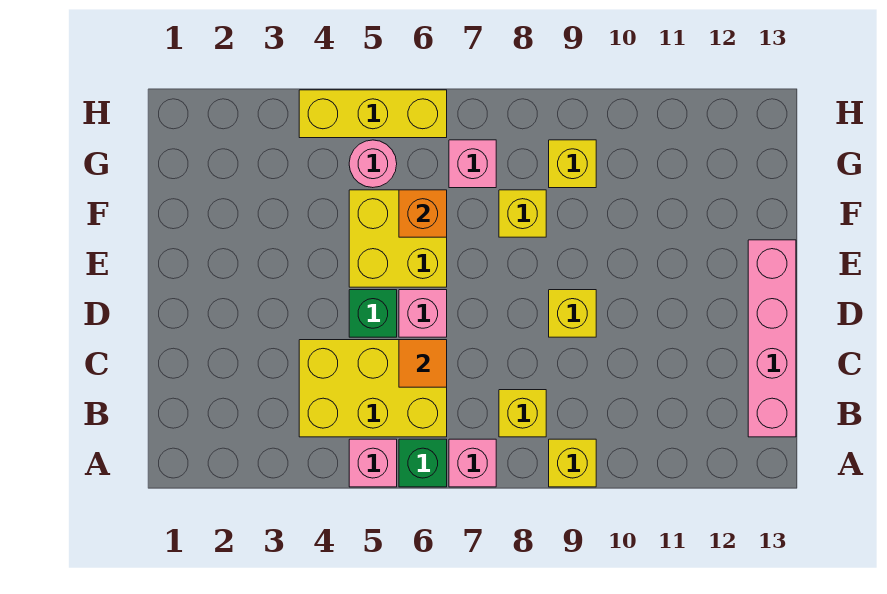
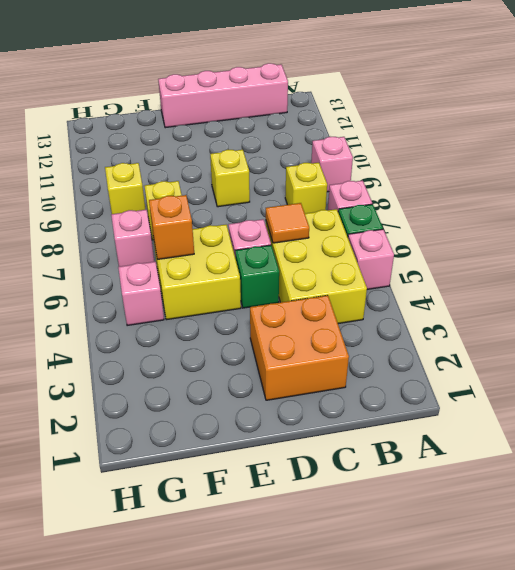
yellow brick A9 level 1 -> pink brick A9 level 1
none -> orange brick C2:D3 level 1
pink round brick G5 level 1 -> pink brick G5 level 1
yellow brick H4:H6 level 1 -> none

